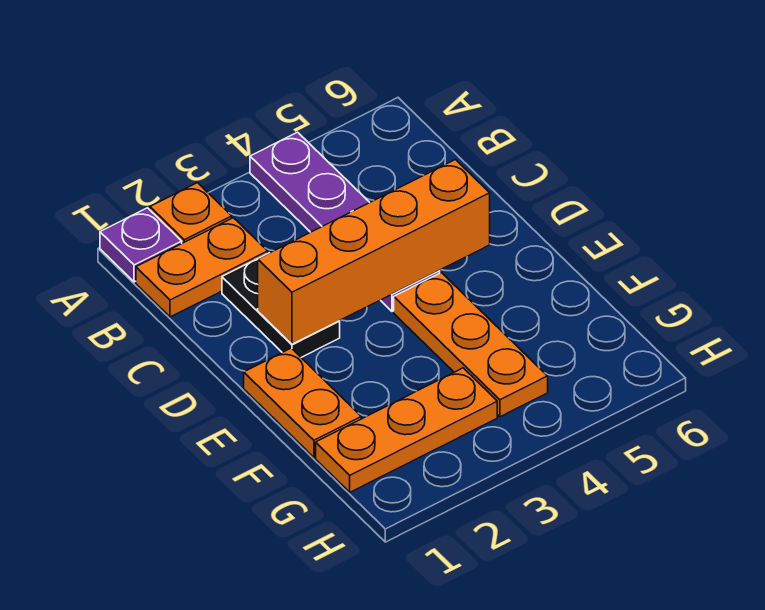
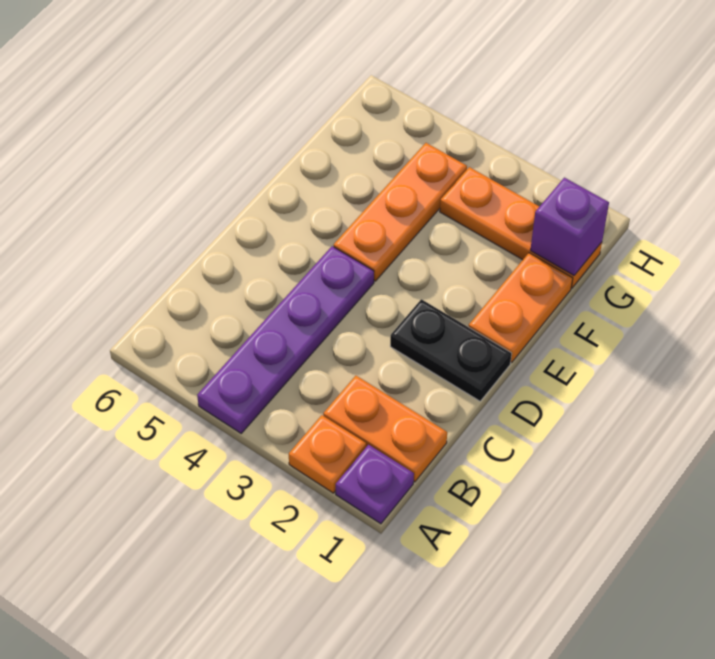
black plate C2:D2 level 1 -> black plate D1:D2 level 1
orange brick D2:D5 level 2 -> none
none -> purple brick G1 level 2

